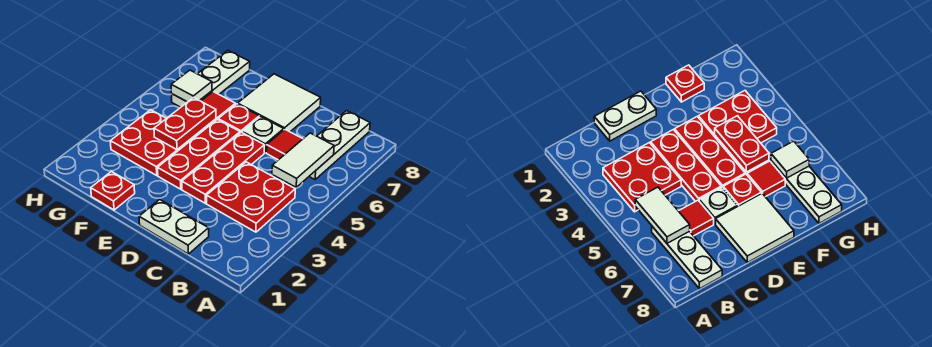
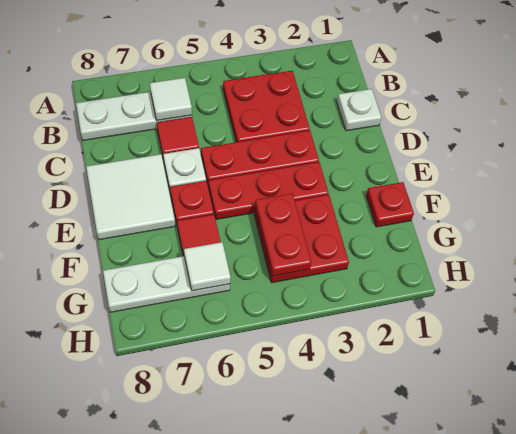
white tile B5:B6 level 2 -> white tile B6 level 2
white plate C1:D1 level 1 -> white plate C1 level 1
red plate F4:F5 level 2 -> red plate F4:G4 level 2

